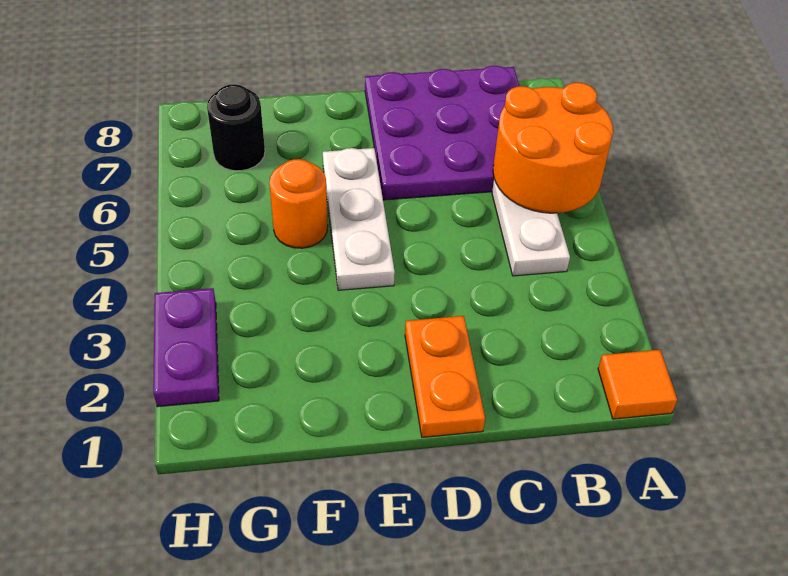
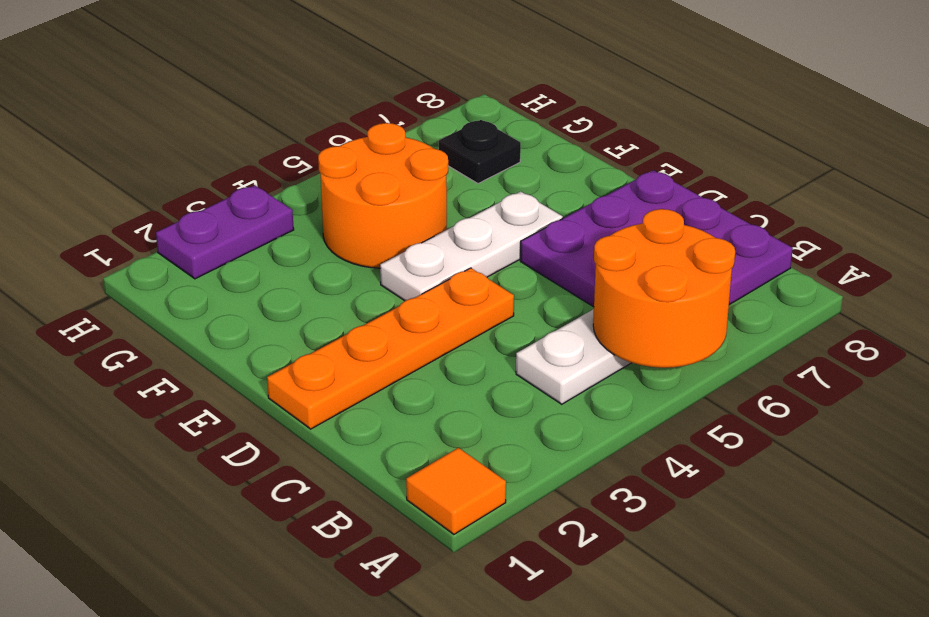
orange plate D1:D2 level 1 -> orange plate D1:D4 level 1
orange round brick F5 level 1 -> orange round brick F4:G5 level 1
black round brick G7 level 1 -> black plate G7 level 1

